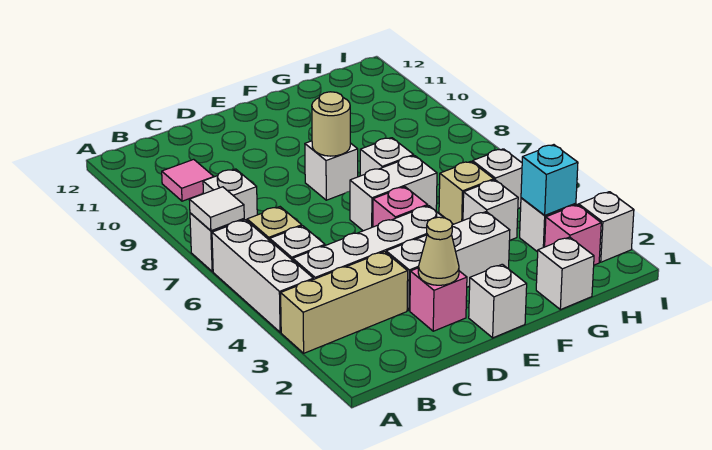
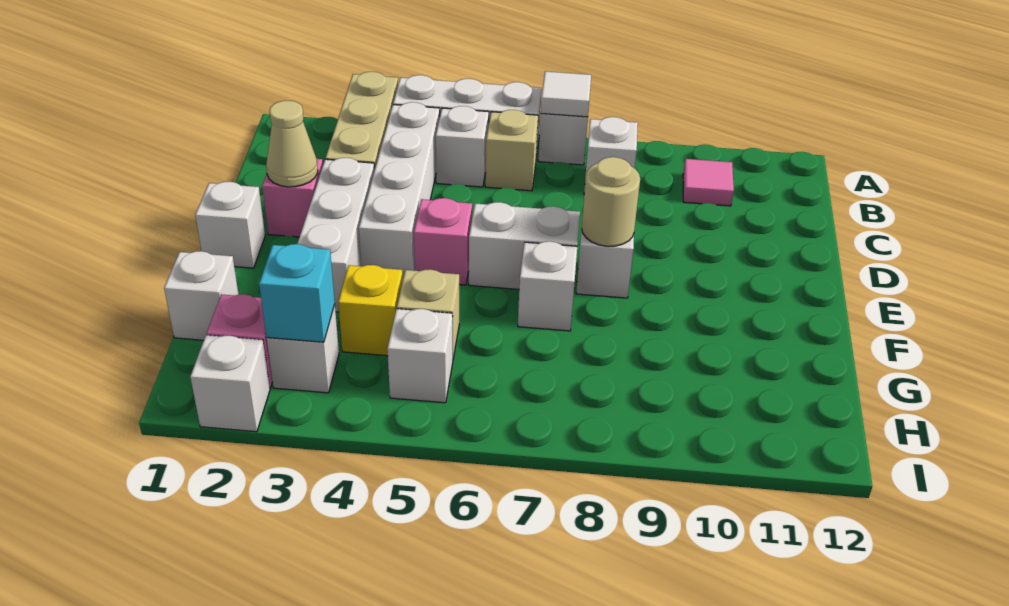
white brick E6:F6 level 1 -> white brick E6:E7 level 1
white brick G4 level 1 -> yellow brick G4 level 1

